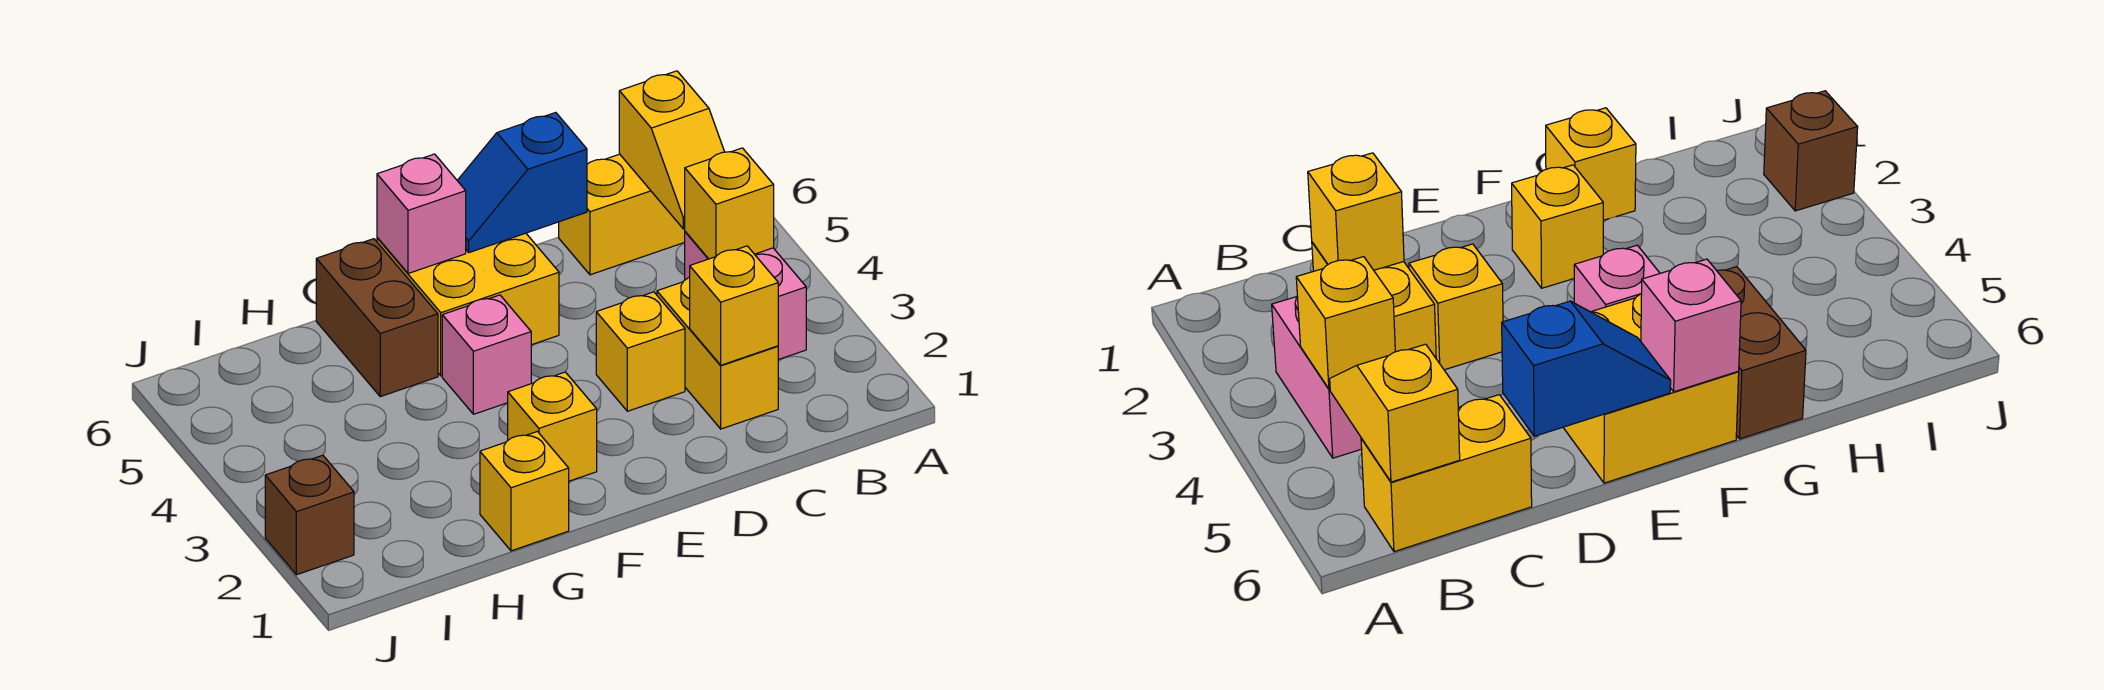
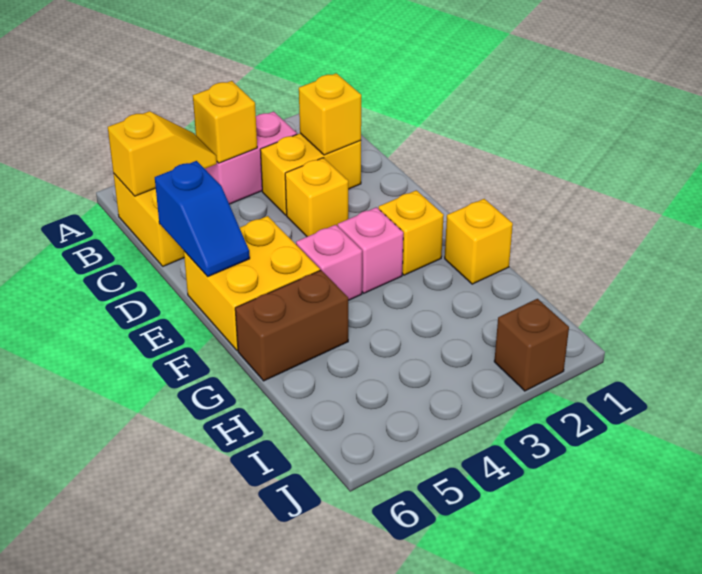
pink brick F6 level 2 -> pink brick F3 level 1

